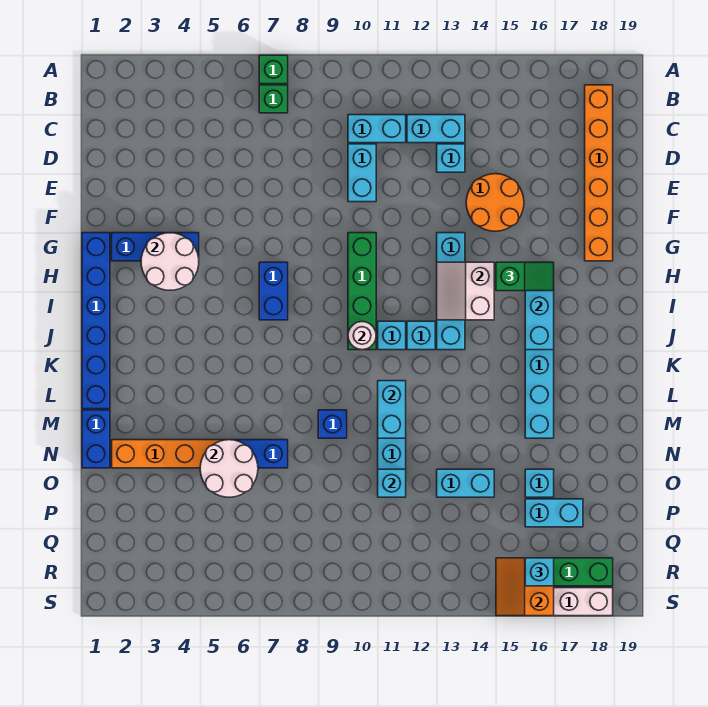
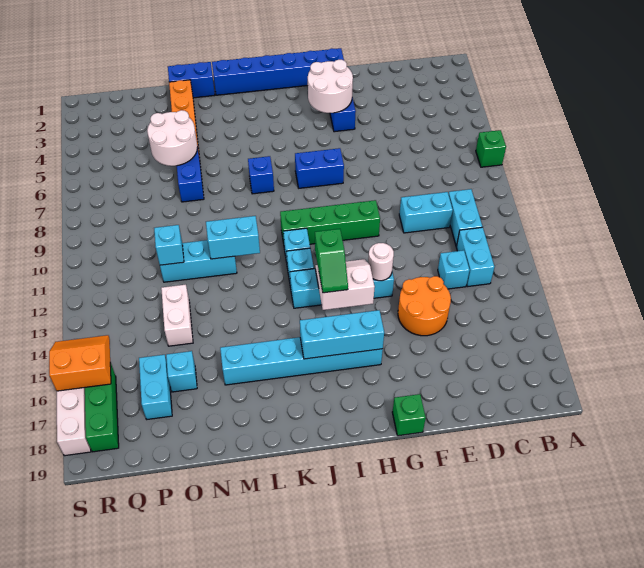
green brick B7 level 1 -> green brick G19 level 1
orange brick B18:G18 level 1 -> none
green slope H15:H16 level 3 top 15 -> green slope I13:I14 level 3 top 13
white round brick J10 level 2 -> white round brick G13 level 2
blue brick M9 level 1 -> blue brick K7 level 1
cyan brick O13:O14 level 1 -> white brick O13:O14 level 1
cyan brick R16 level 3 -> none

